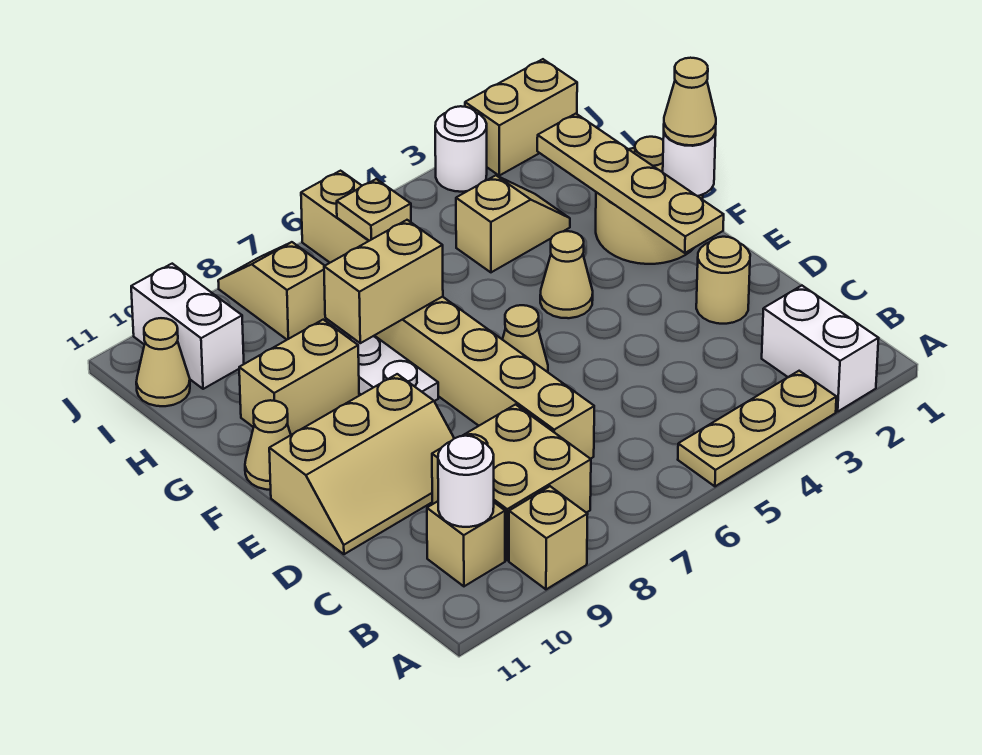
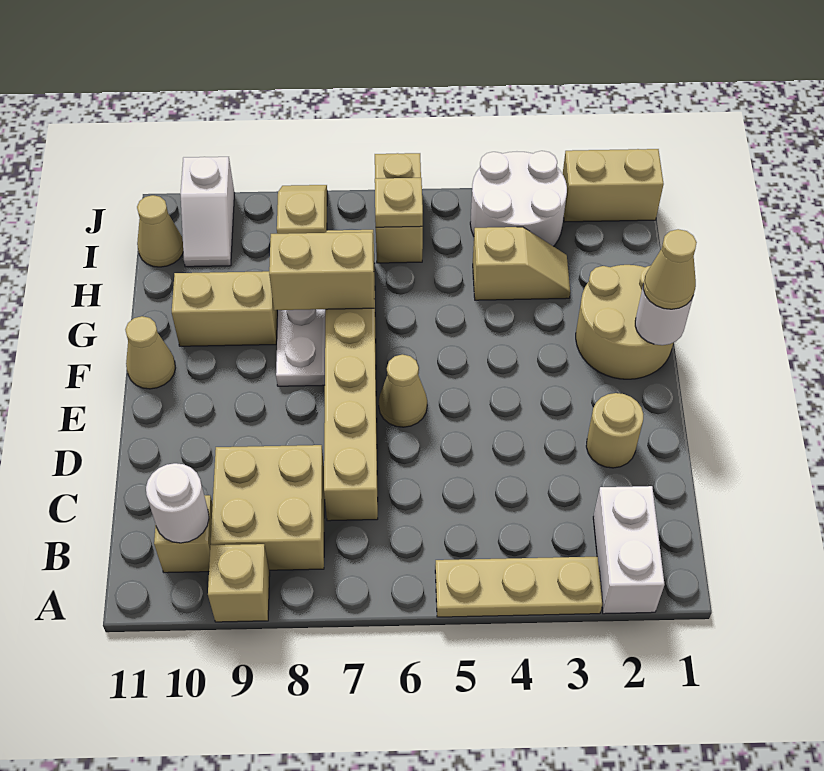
tan slope D9:E11 level 1 top E -> none
tan plate E2:H2 level 2 -> none
tan cone F4 level 1 -> none
white brick I10:J10 level 1 -> white slope I10:J10 level 1 top J
white round brick J3 level 1 -> white round brick I3:J4 level 1

